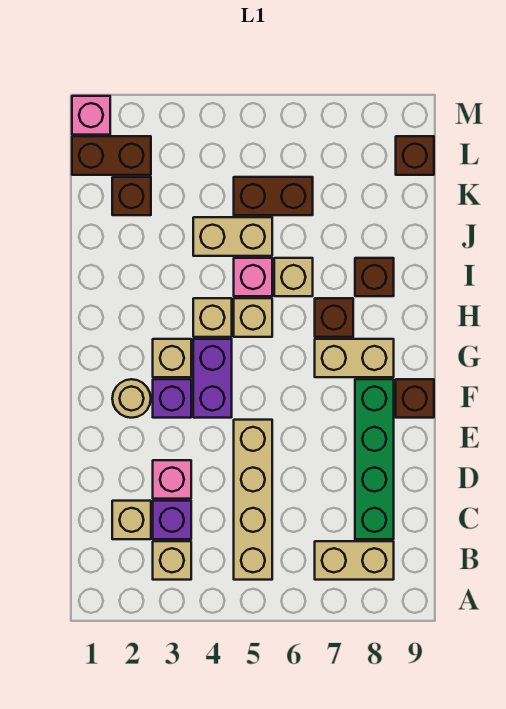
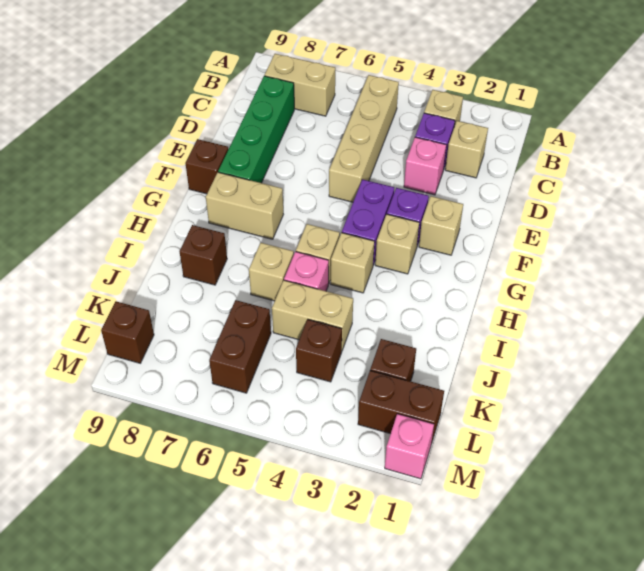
tan round brick F2 level 1 -> tan brick F2 level 1
brown brick H7 level 1 -> brown brick K4 level 1
brown brick K5:K6 level 1 -> brown brick K6:L6 level 1

